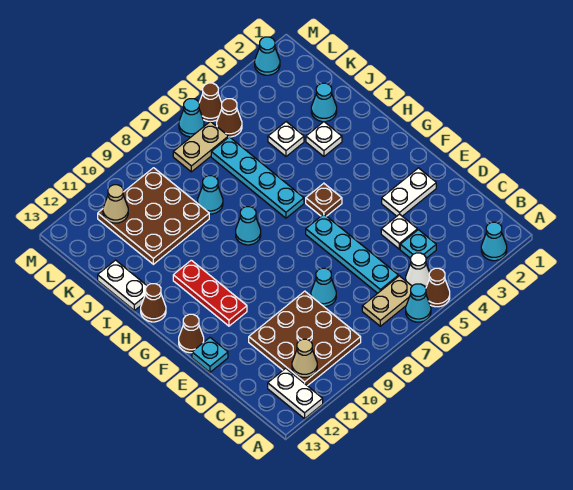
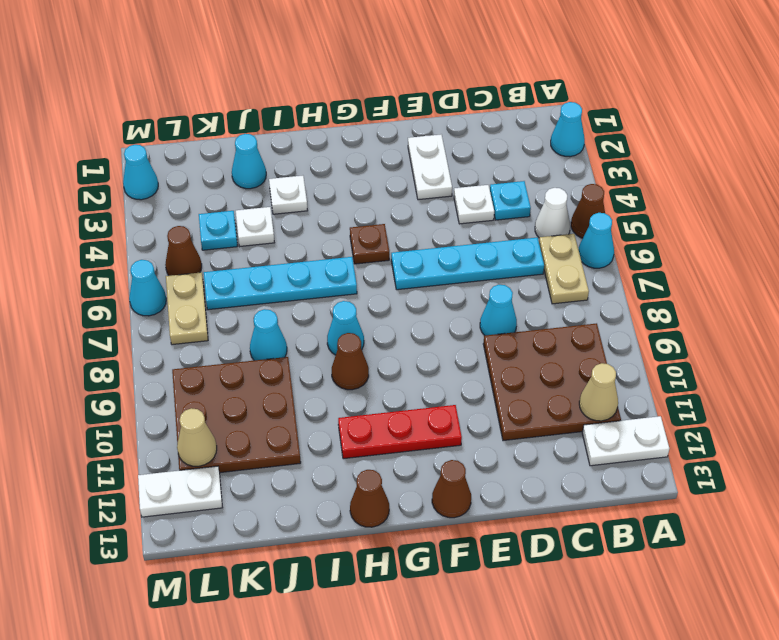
cyan plate E13 level 1 -> cyan plate K4 level 1
white plate I13:J13 level 1 -> white plate L12:M12 level 1
brown cone M5 level 1 -> brown cone H9 level 1

